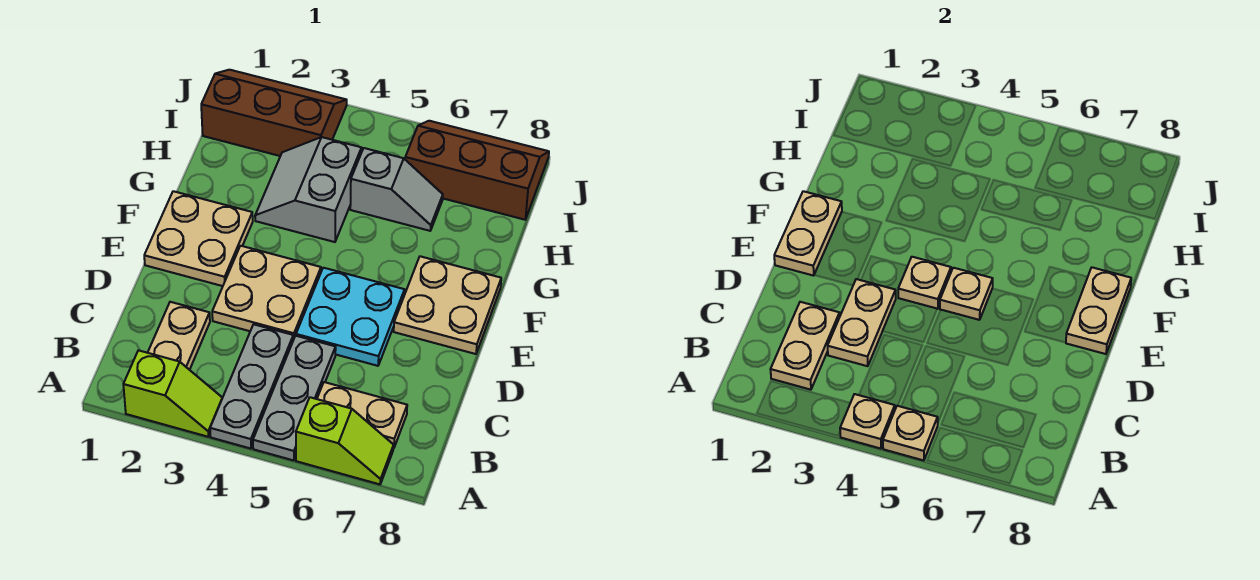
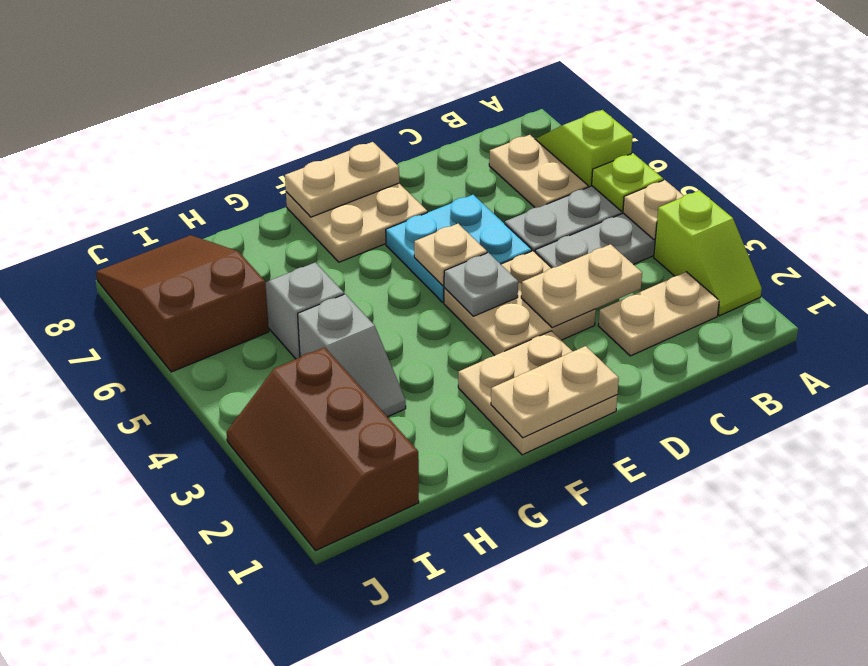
lime slope A2:A3 level 1 top 2 -> lime slope A2:A3 level 1 top 3
tan plate A5 level 2 -> lime plate A5 level 2
tan plate B2:C2 level 2 -> none
tan plate E4 level 2 -> grey plate E4 level 2
grey slope G3:H4 level 1 top 4 -> grey slope H3:H4 level 1 top 4
brown slope I6:J8 level 1 top I -> brown slope I6:J8 level 1 top 6

